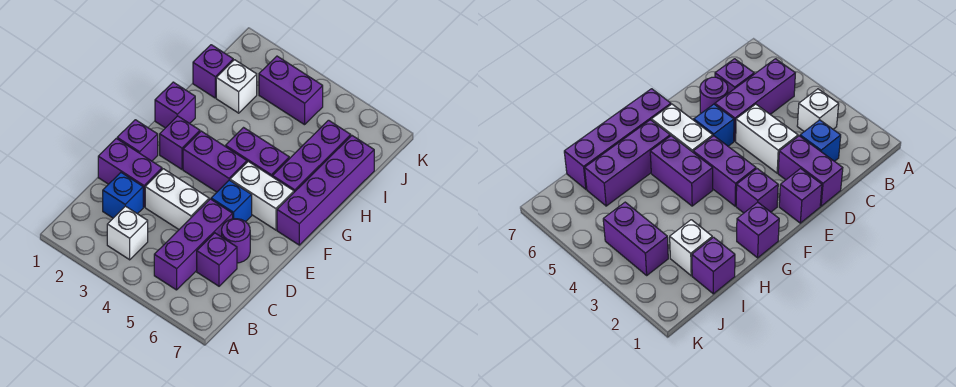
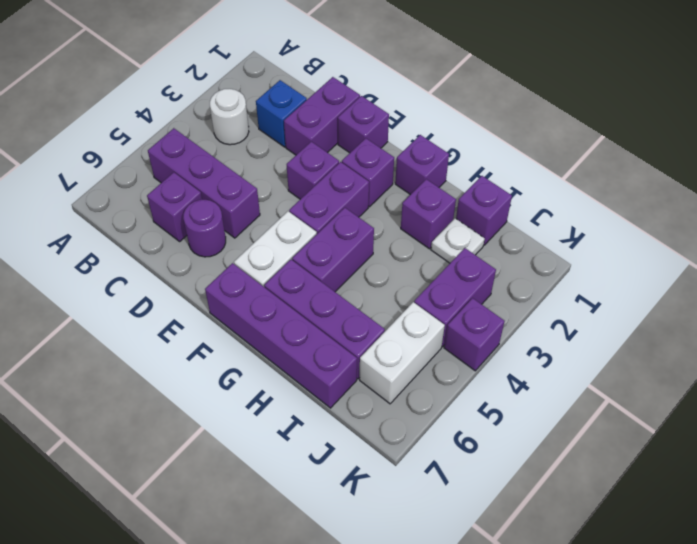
white brick B3 level 1 -> white round brick B3 level 1
white brick D3:D4 level 1 -> white brick J5:J6 level 1
none -> purple brick E3 level 1
blue brick E5 level 1 -> none
none -> purple brick H2 level 1
white brick I2 level 1 -> white plate I2 level 1
none -> purple brick K4 level 1

